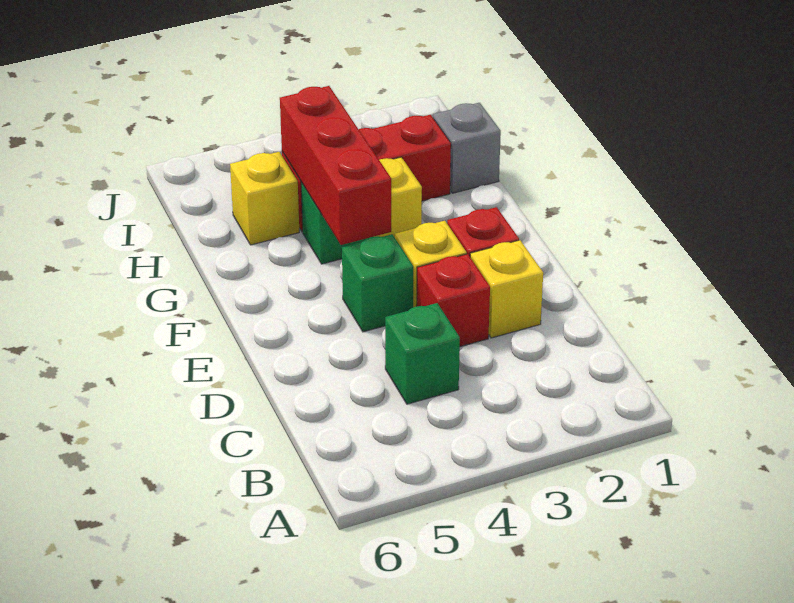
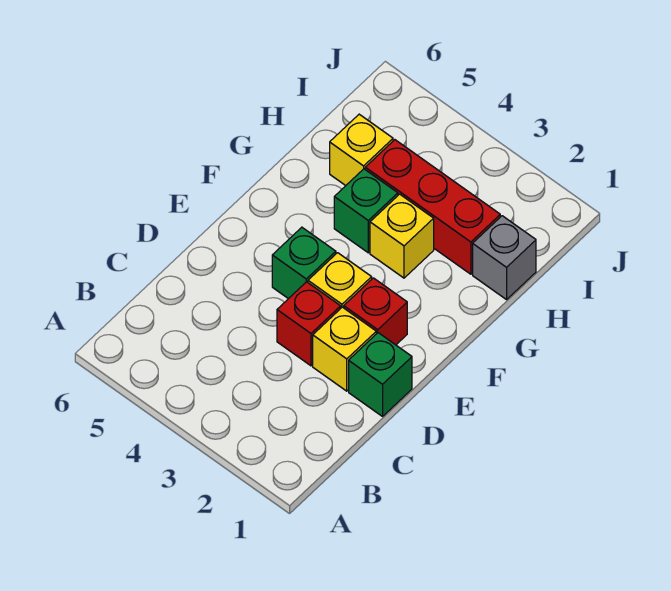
green brick C4 level 1 -> green brick D1 level 1
red brick F4:H4 level 2 -> none

